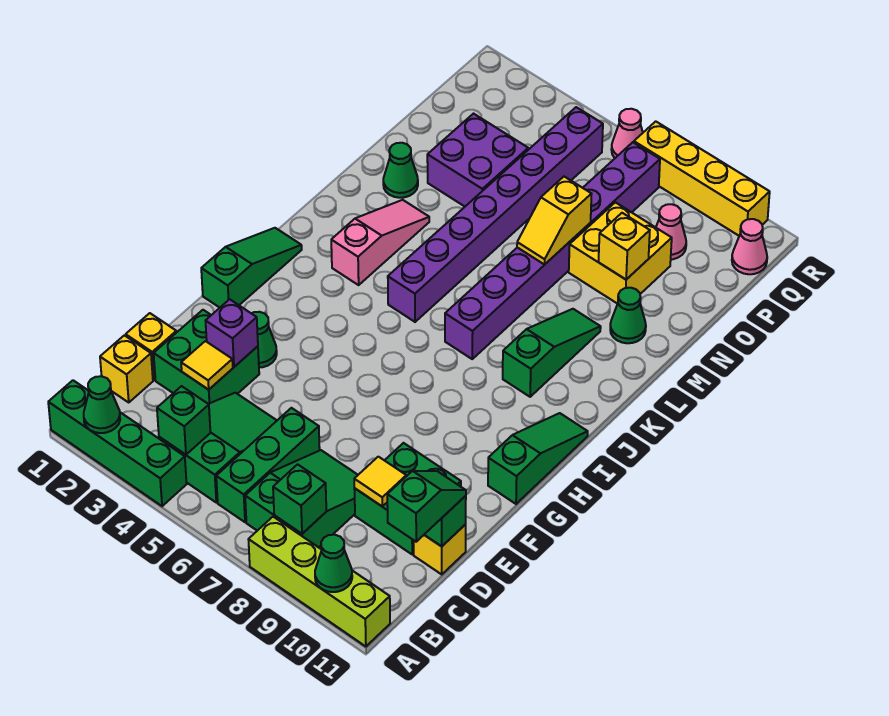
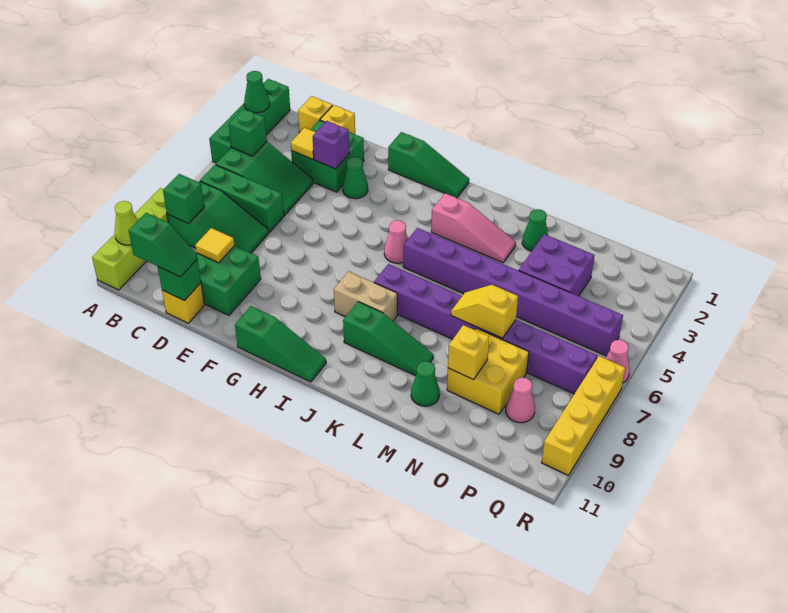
green cone A10 level 2 -> lime cone A10 level 2
none -> tan brick I8:J8 level 1
pink cone Q11 level 1 -> pink cone I5 level 1

